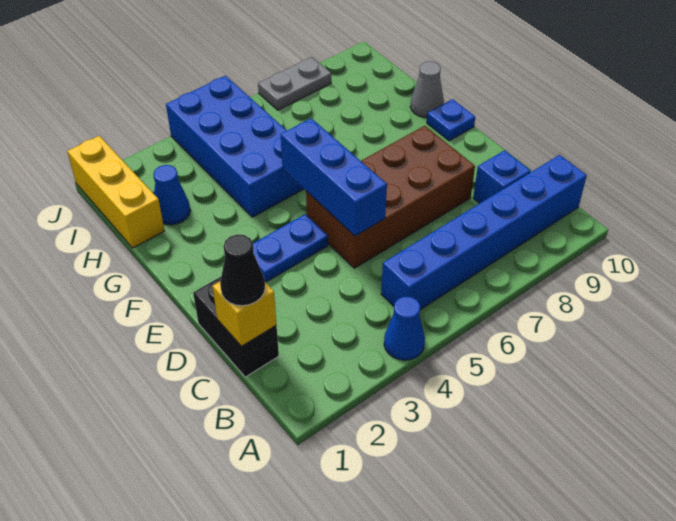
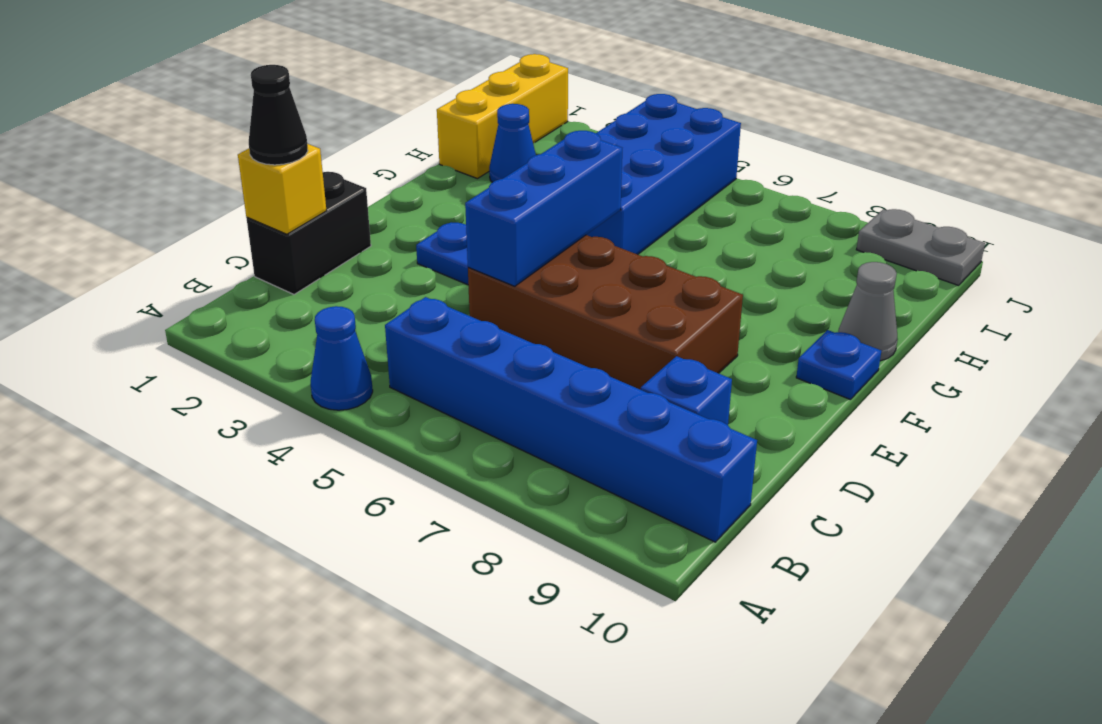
grey plate J7:J8 level 1 -> grey plate J9:J10 level 1

